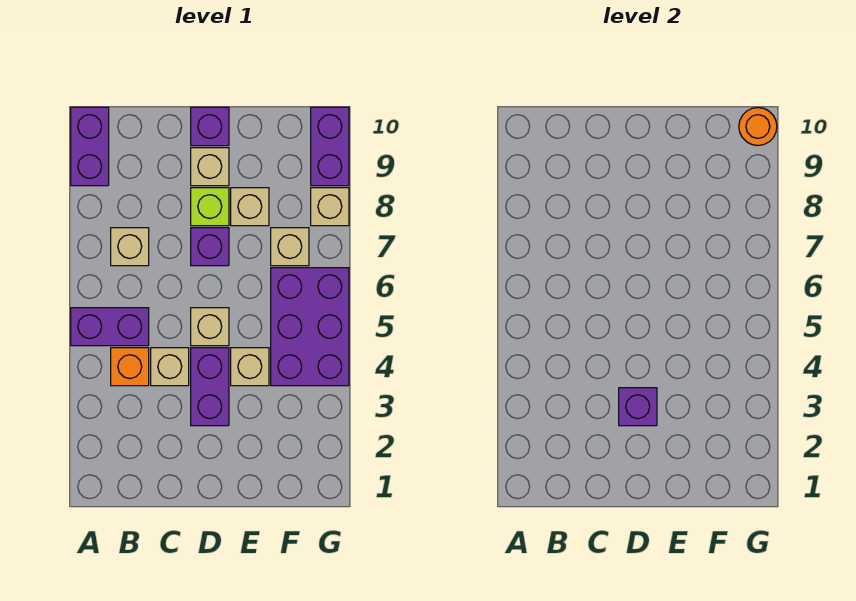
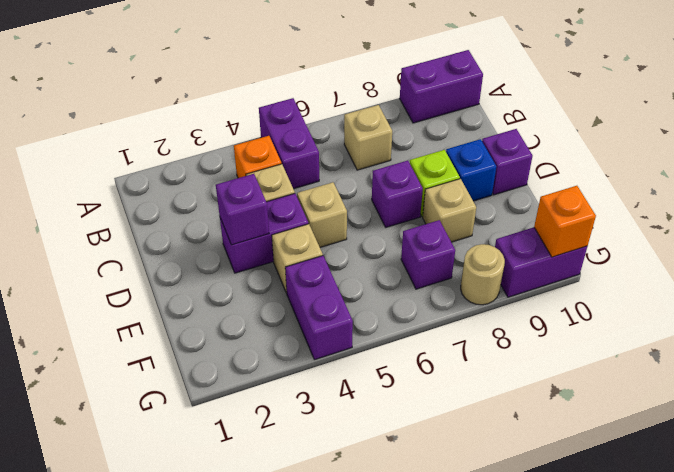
tan brick D9 level 1 -> blue brick D9 level 1
purple brick F4:G6 level 1 -> purple brick F4:G4 level 1
tan brick F7 level 1 -> purple brick F7 level 1
tan brick G8 level 1 -> tan round brick G8 level 1
orange round brick G10 level 2 -> orange brick G10 level 2

